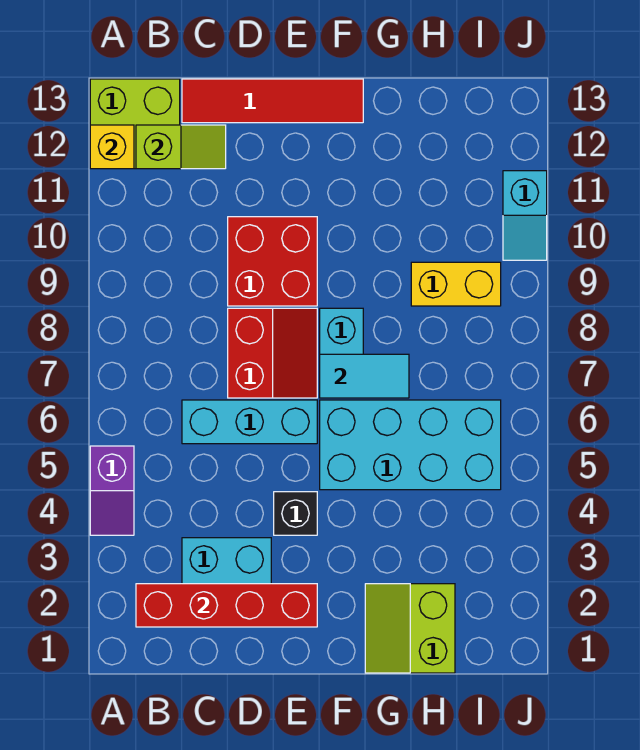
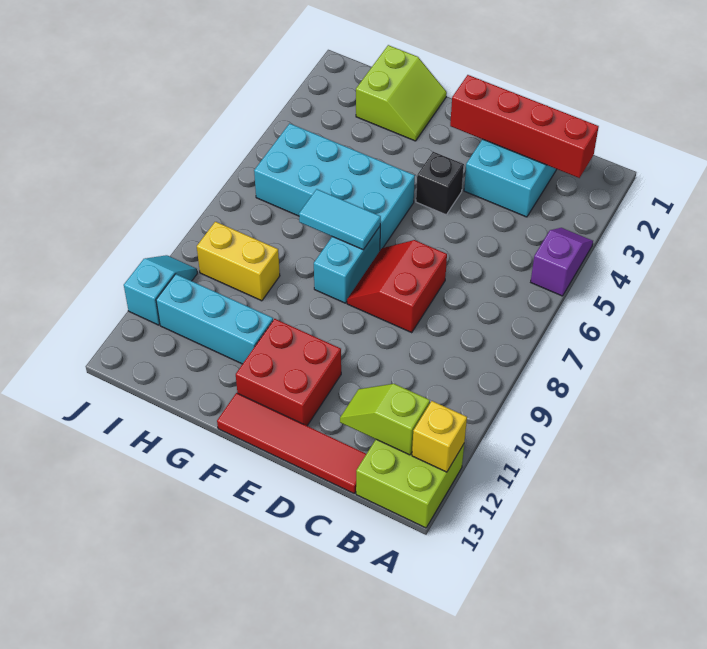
cyan brick C6:E6 level 1 -> cyan brick G11:I11 level 1
red brick D9:E10 level 1 -> red brick E11:F12 level 1

